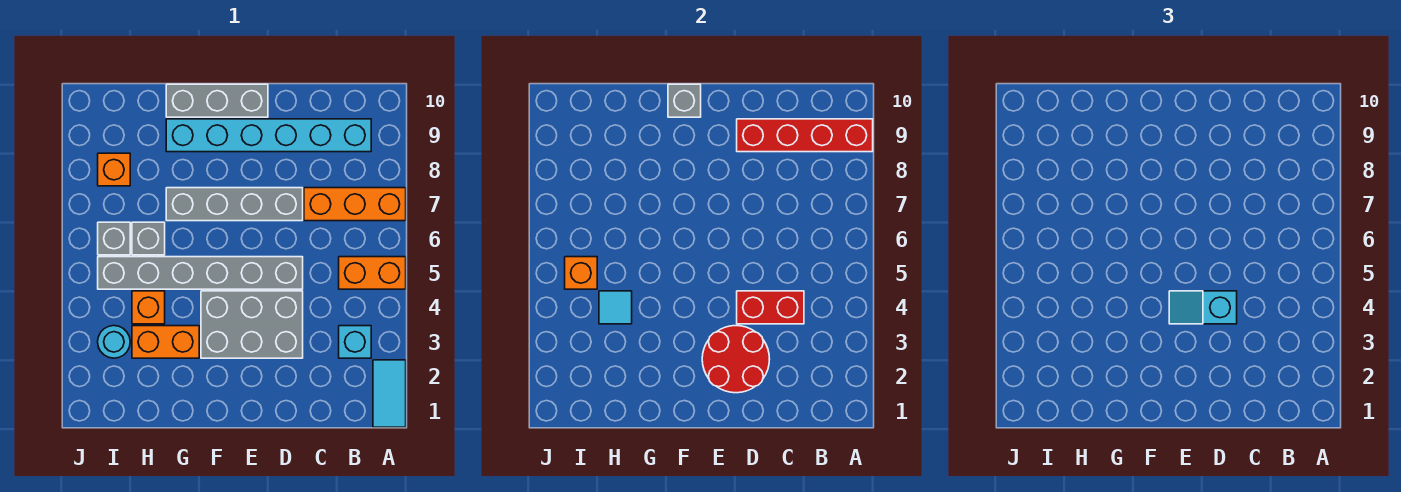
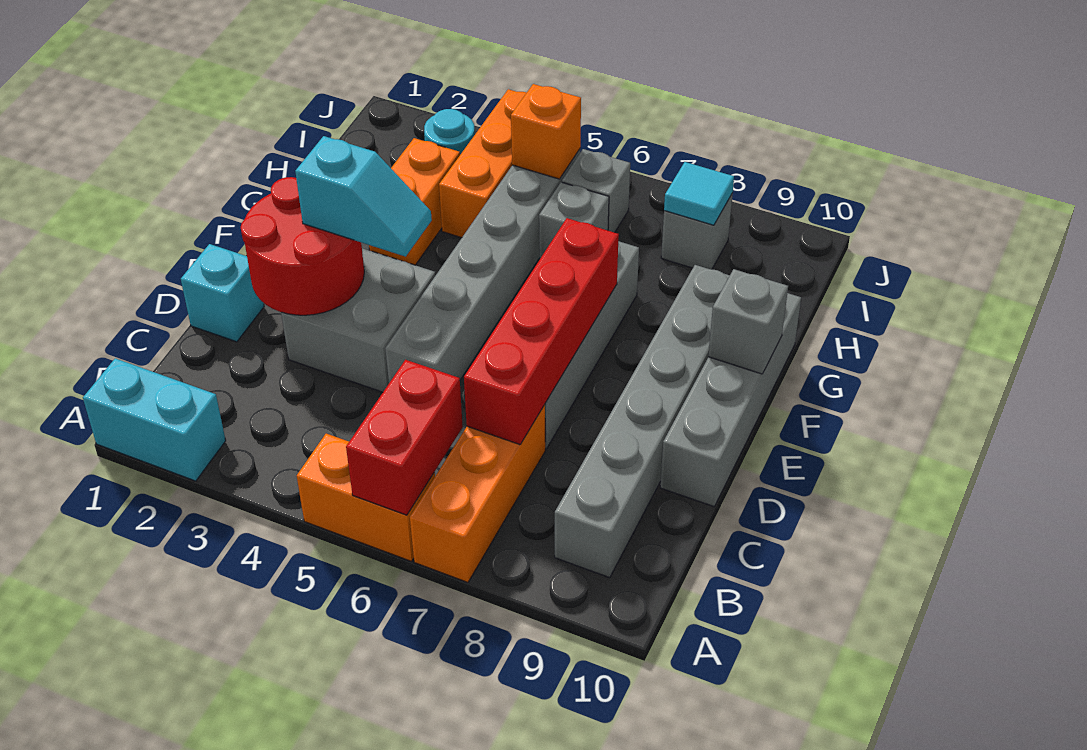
cyan tile A1:A2 level 1 -> cyan brick A1:A2 level 1
orange brick A5:B5 level 1 -> orange brick A5:A6 level 1
red brick A9:D9 level 2 -> red brick C7:F7 level 2
cyan brick B3 level 1 -> cyan brick D1 level 1
cyan brick B9:G9 level 1 -> grey brick B9:G9 level 1
red brick C4:D4 level 2 -> red brick A6:B6 level 2
grey brick D3:F4 level 1 -> grey brick D3:E4 level 1
cyan slope D4:E4 level 3 top D -> cyan slope E3:E4 level 3 top 3
grey brick E10:G10 level 1 -> grey brick D10:G10 level 1
orange brick H4 level 1 -> orange brick H4:J4 level 1
cyan tile H4 level 2 -> cyan tile I8 level 2
orange brick I8 level 1 -> grey brick I8 level 1

